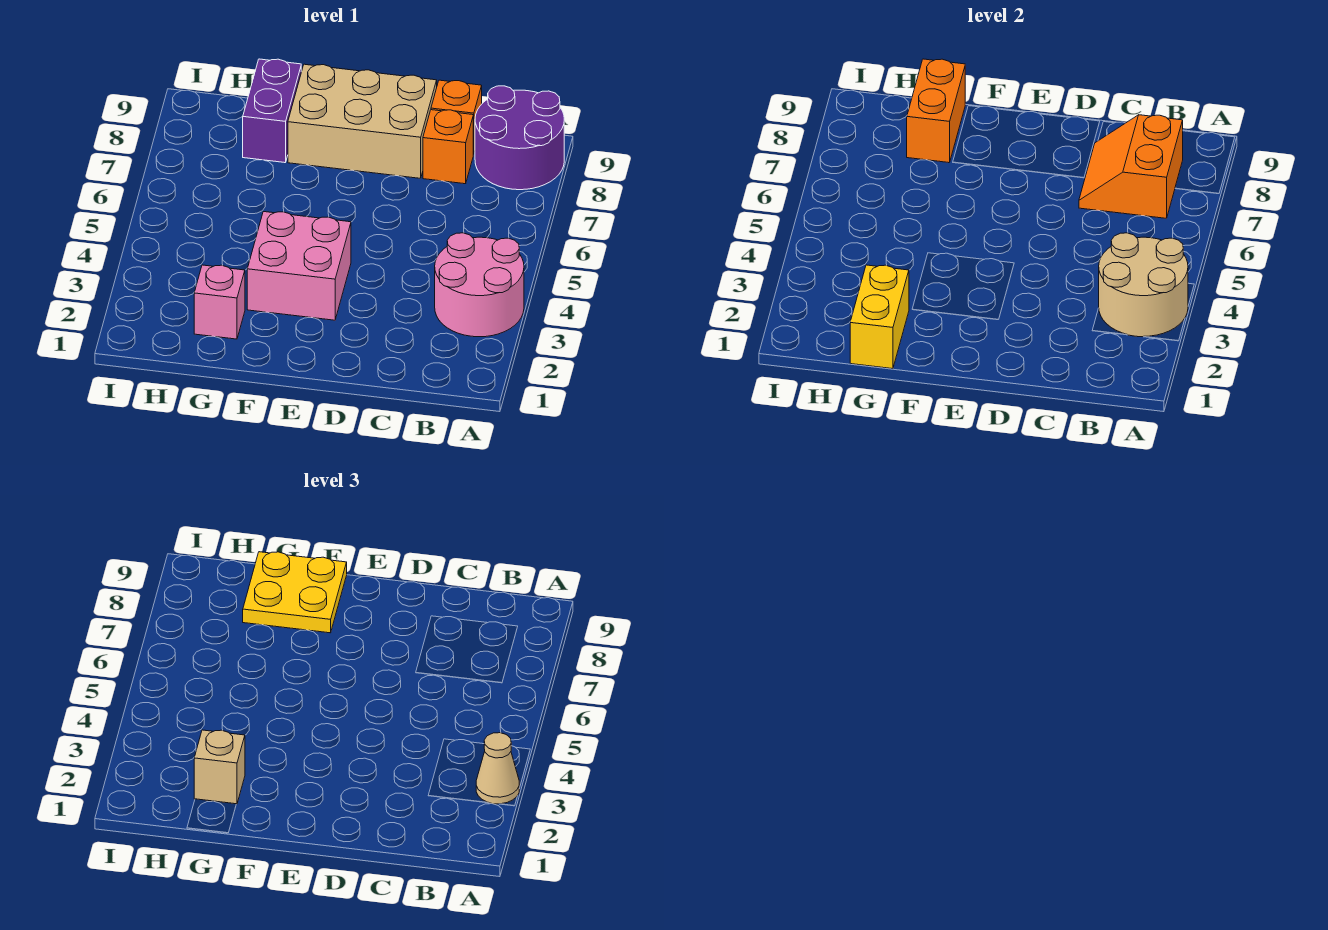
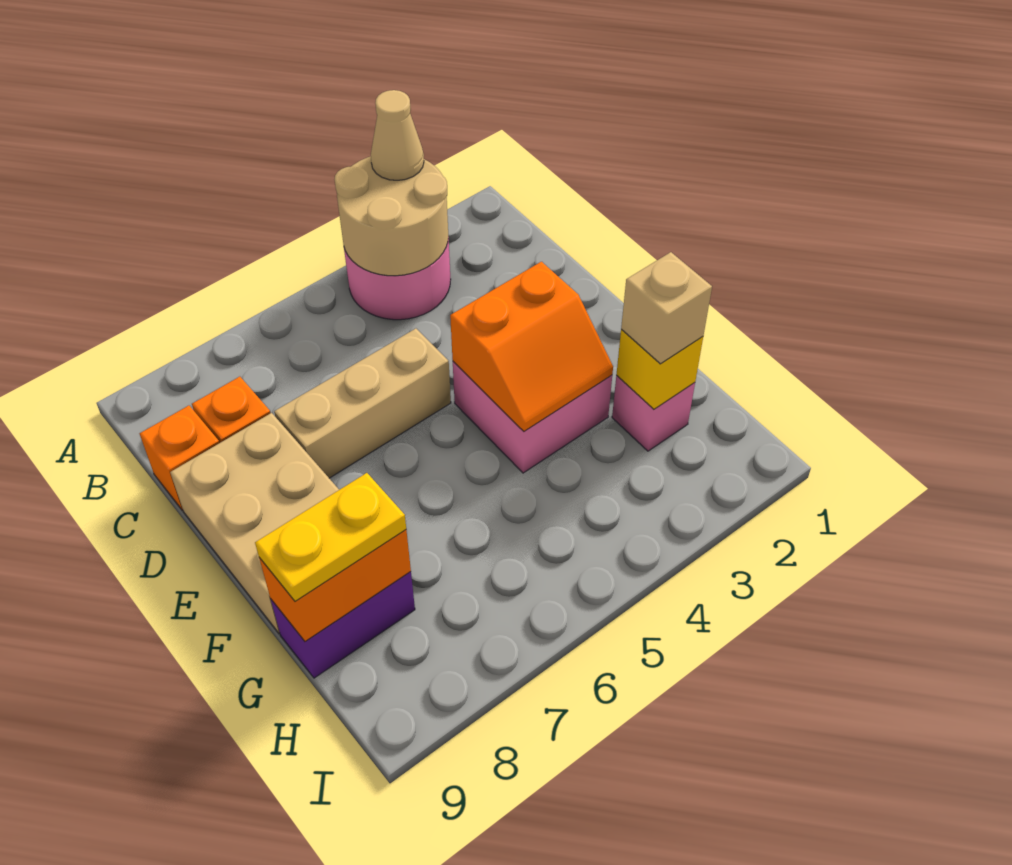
purple round brick A8:B9 level 1 -> none
orange slope B7:C8 level 2 top B -> orange slope E3:F4 level 2 top E
none -> tan brick D5:D7 level 1
yellow plate F8:G9 level 3 -> yellow plate G8:G9 level 3
yellow brick G1:G2 level 2 -> yellow brick G2 level 2

